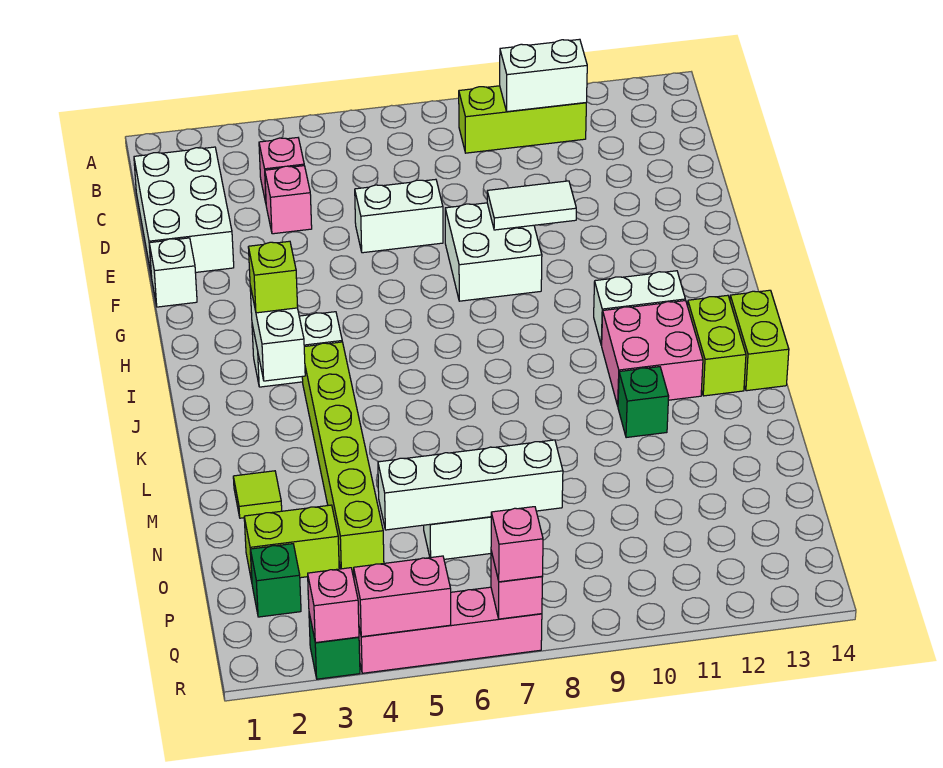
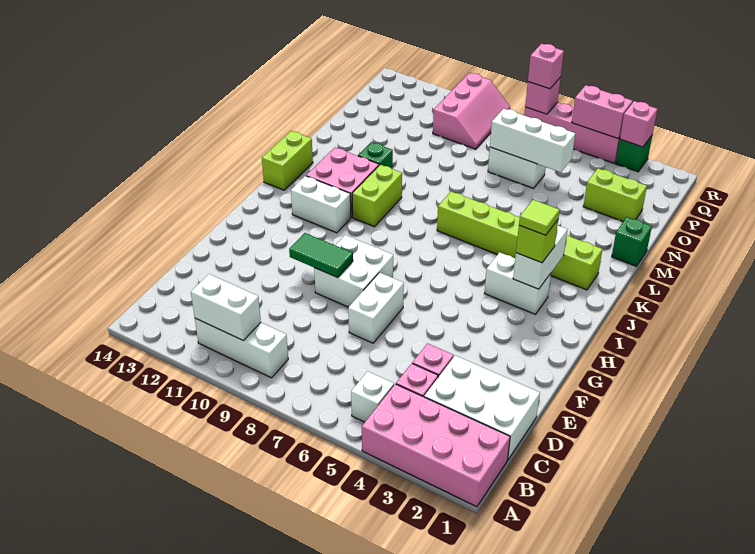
none -> pink brick A1:B4 level 1
lime brick B9:B11 level 1 -> white brick B9:B11 level 1
white brick C1:E2 level 1 -> white brick C1:D3 level 1
white brick E6:E7 level 1 -> white brick E7:F7 level 1
white brick F1 level 1 -> white brick B5 level 1
white tile F9:F10 level 2 -> green tile F9:F10 level 2
lime brick J4:O4 level 1 -> lime brick K2:K7 level 1
lime brick J13:K13 level 1 -> lime brick J10:K10 level 1
lime tile M2 level 1 -> lime tile I3 level 4
white brick O5:O8 level 2 -> white brick O5:O7 level 2
green brick P2 level 1 -> green brick M1 level 1
none -> pink slope P9:R10 level 1 top 10

